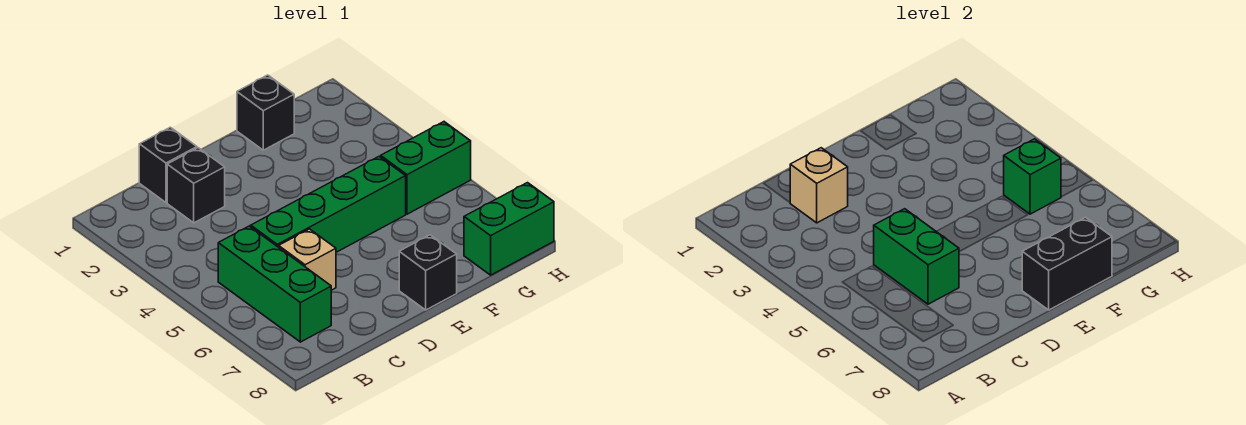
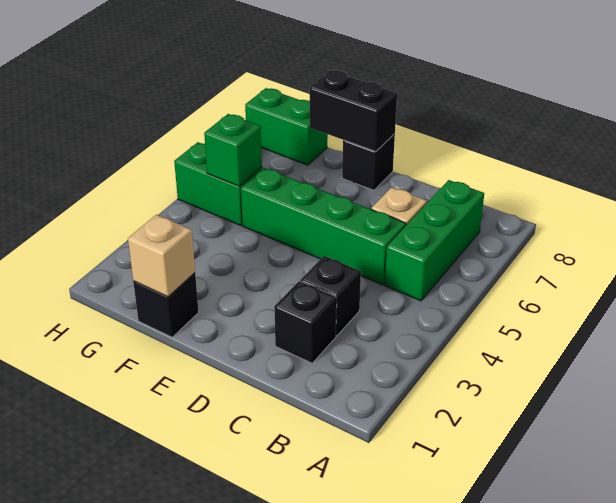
black brick C1 level 1 -> black brick C3 level 1
tan brick C2 level 2 -> tan brick F1 level 2
green brick C5:C6 level 2 -> none

